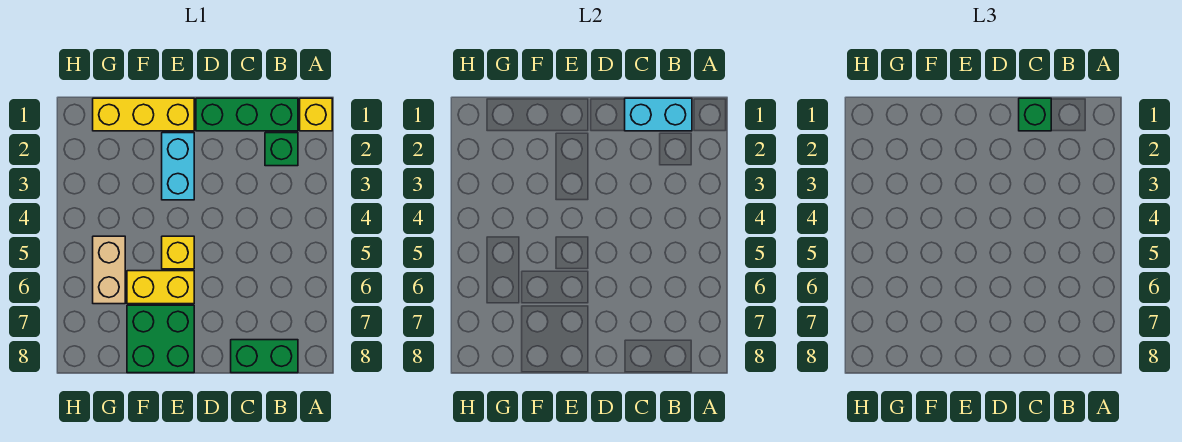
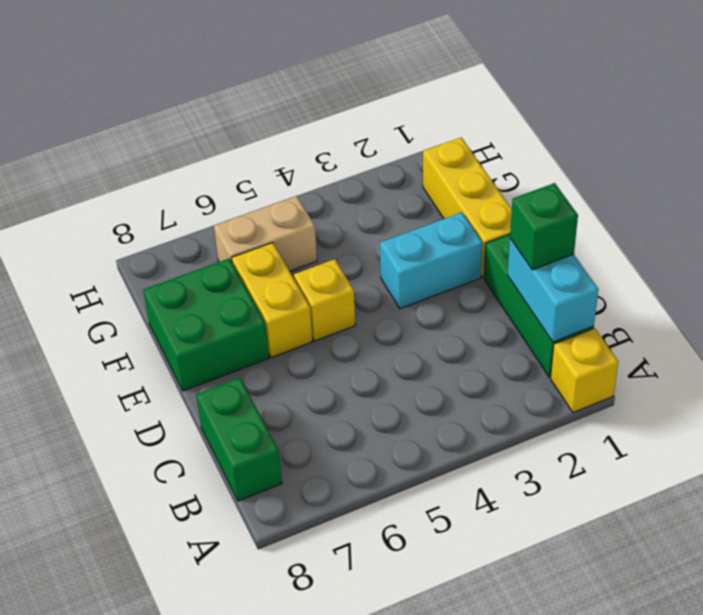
green brick B2 level 1 -> none

